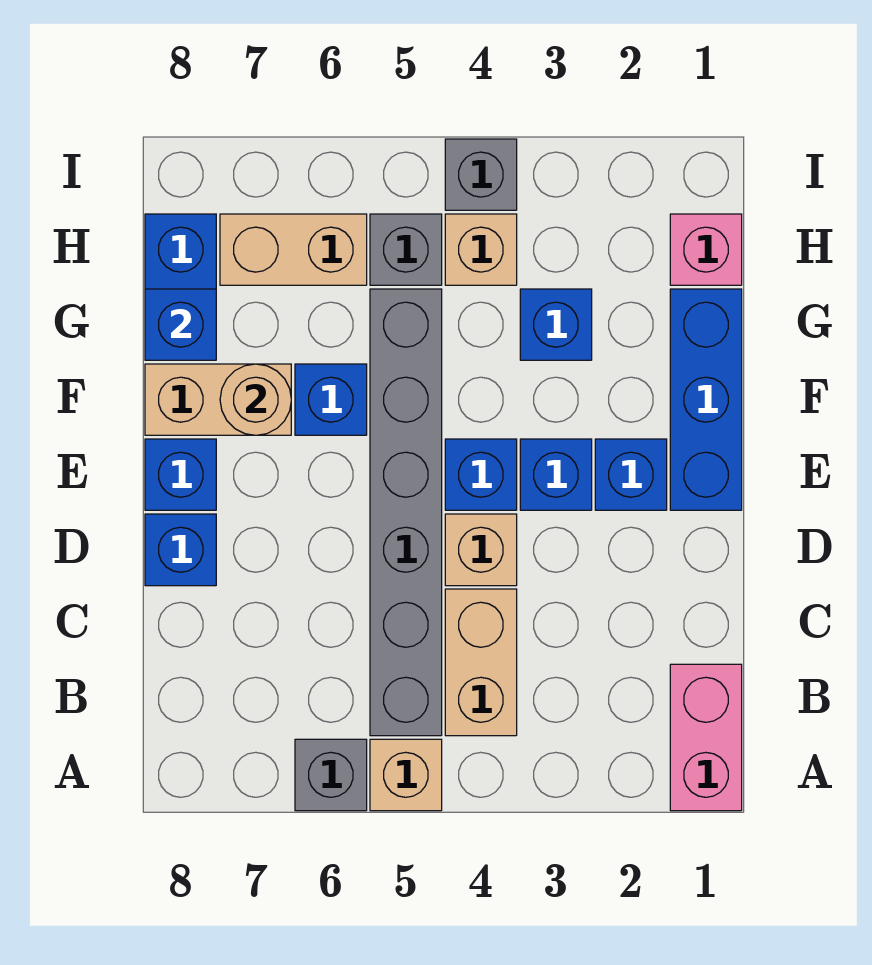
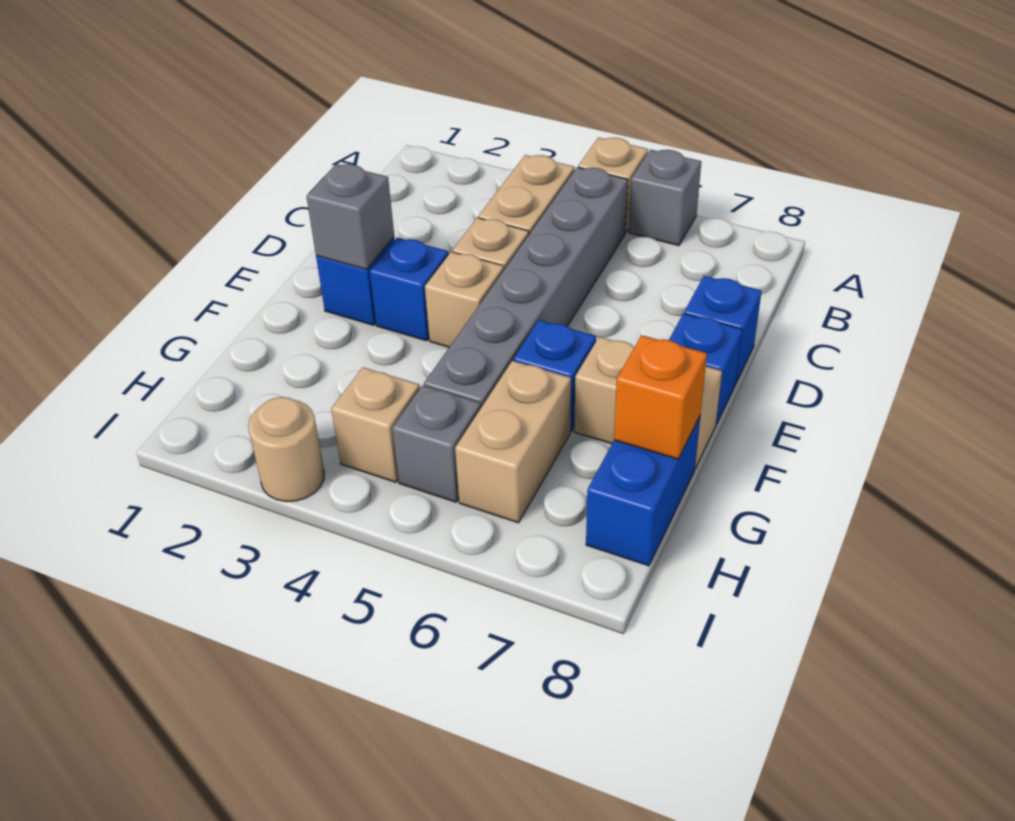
pink brick A1:B1 level 1 -> none
blue brick E1:G1 level 1 -> none
blue brick E4 level 1 -> tan brick E4 level 1
tan round brick F7 level 2 -> tan round brick I3 level 1
blue brick G3 level 1 -> none
blue brick G8 level 2 -> orange brick G8 level 2
pink brick H1 level 1 -> none
tan brick H6:H7 level 1 -> tan brick G6:H6 level 1
grey brick I4 level 1 -> grey brick E2 level 2

